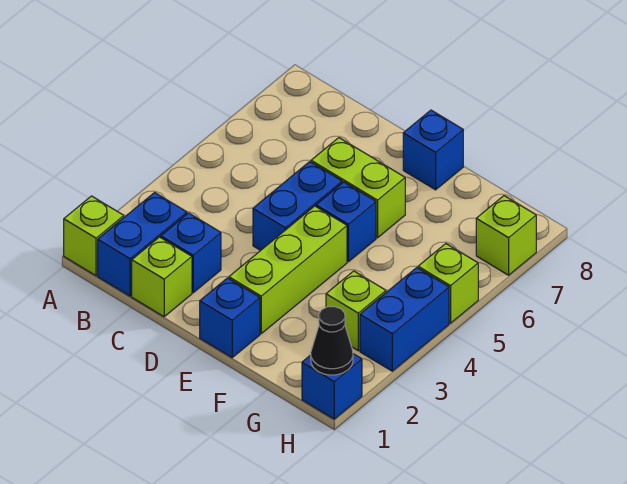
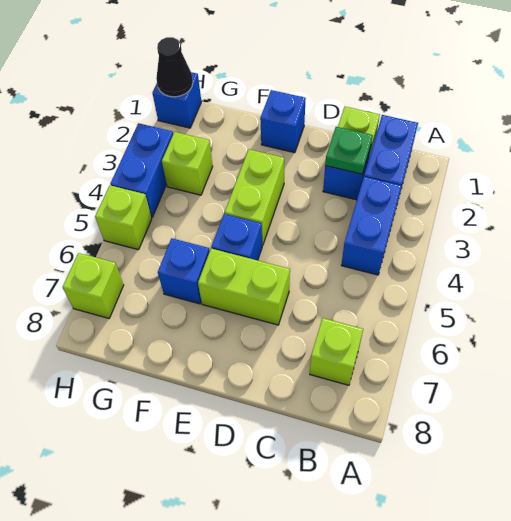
lime brick A1 level 1 -> lime brick B7 level 1
none -> green plate C2 level 2
blue brick D4:D5 level 1 -> blue brick B3:B4 level 1
lime brick E2:E4 level 1 -> lime brick E3:E4 level 1
blue brick E8 level 1 -> blue brick F6 level 1

